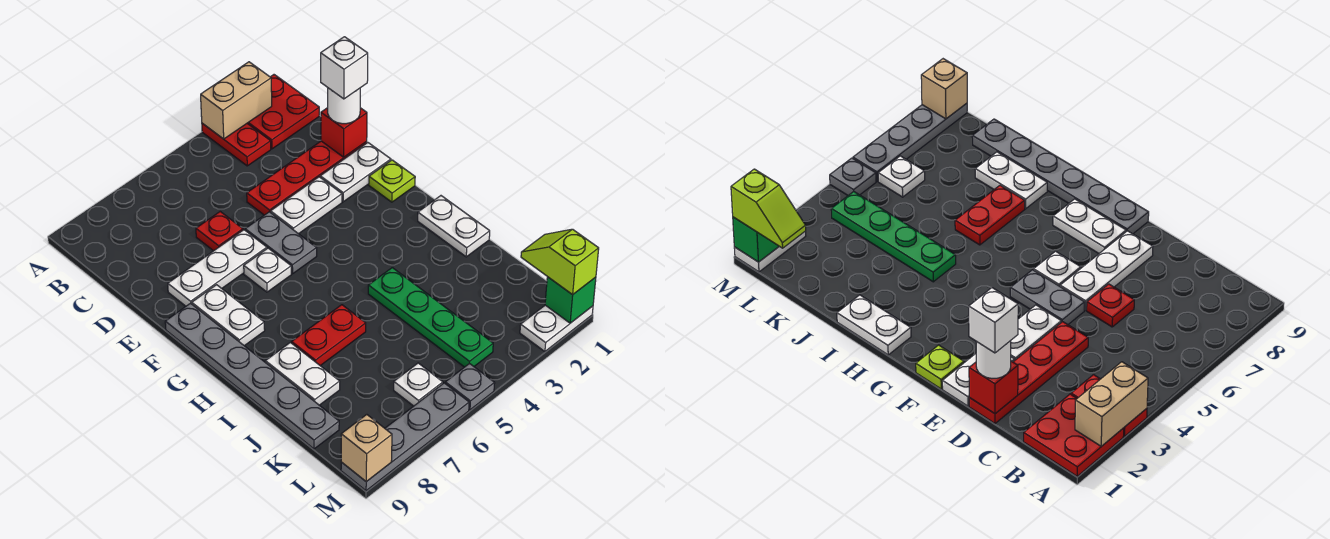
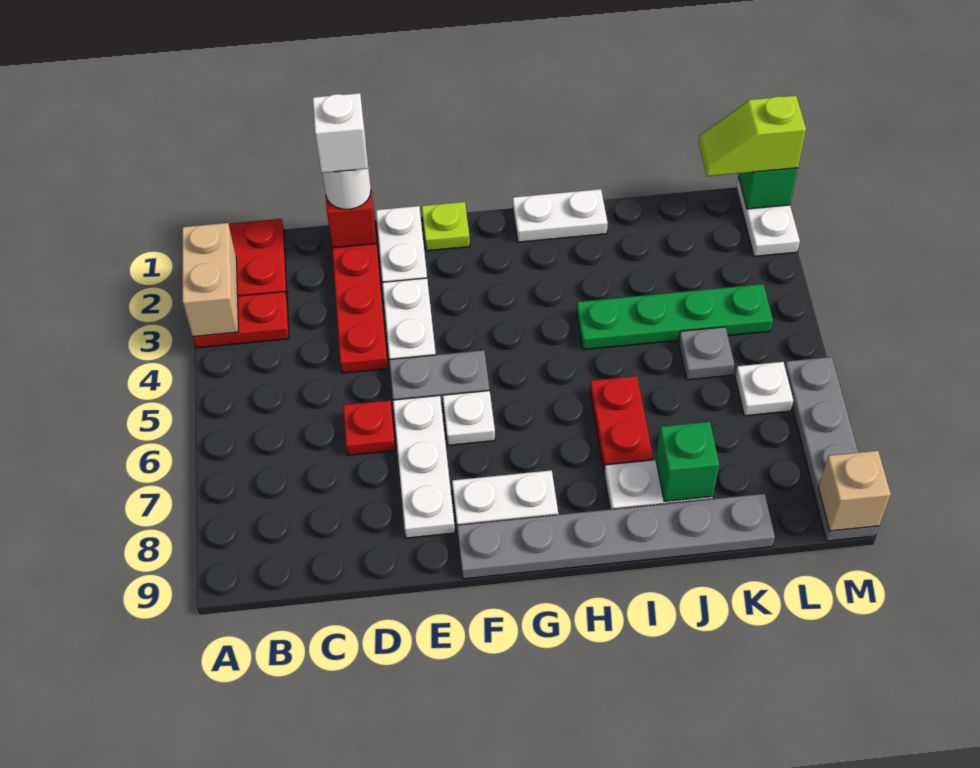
none -> green brick J8 level 2
grey plate M5 level 1 -> grey plate K5 level 1

